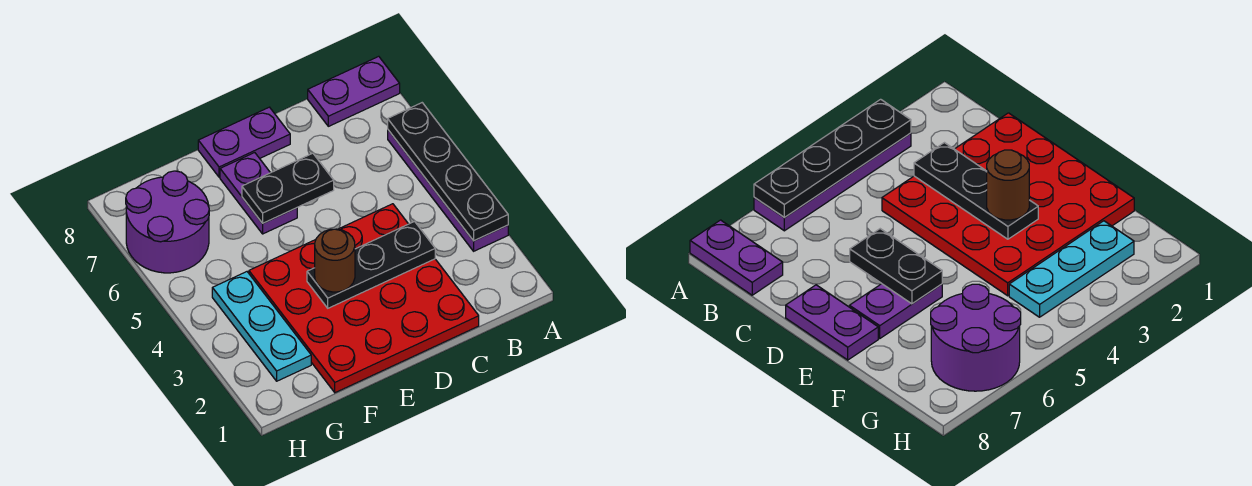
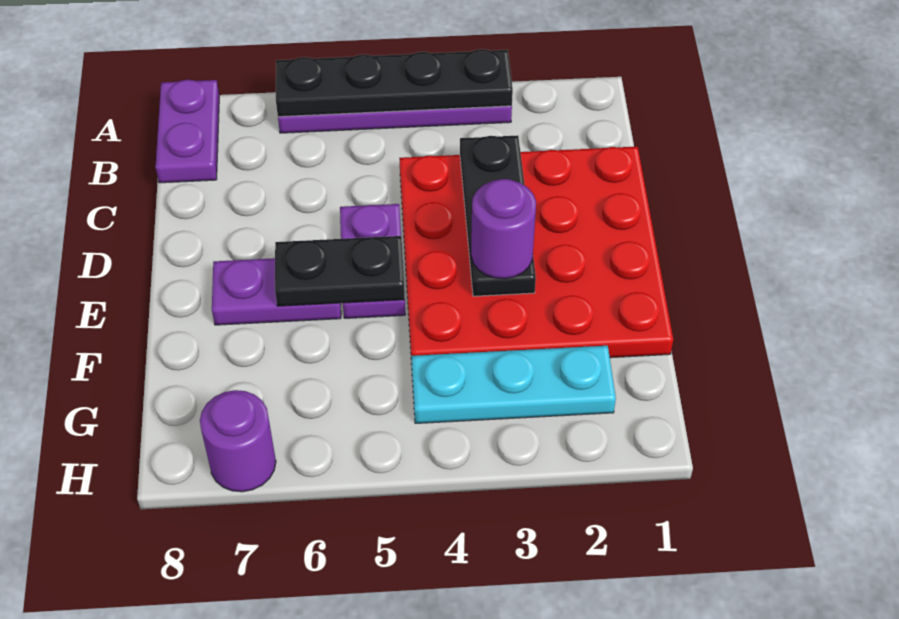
black plate D6:E6 level 2 -> black plate E5:E6 level 2
purple plate D8:E8 level 1 -> purple plate D5:E5 level 1
brown round brick E3 level 3 -> purple round brick E3 level 3
purple round brick G6:H7 level 1 -> purple round brick H7 level 1

